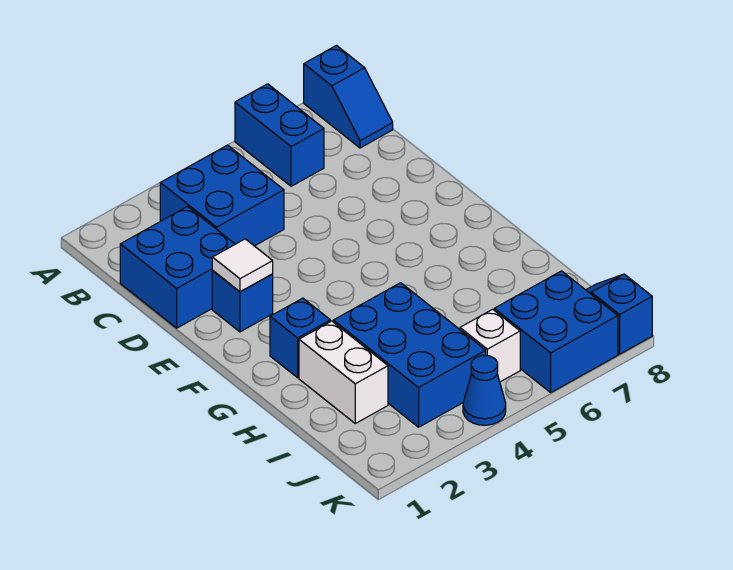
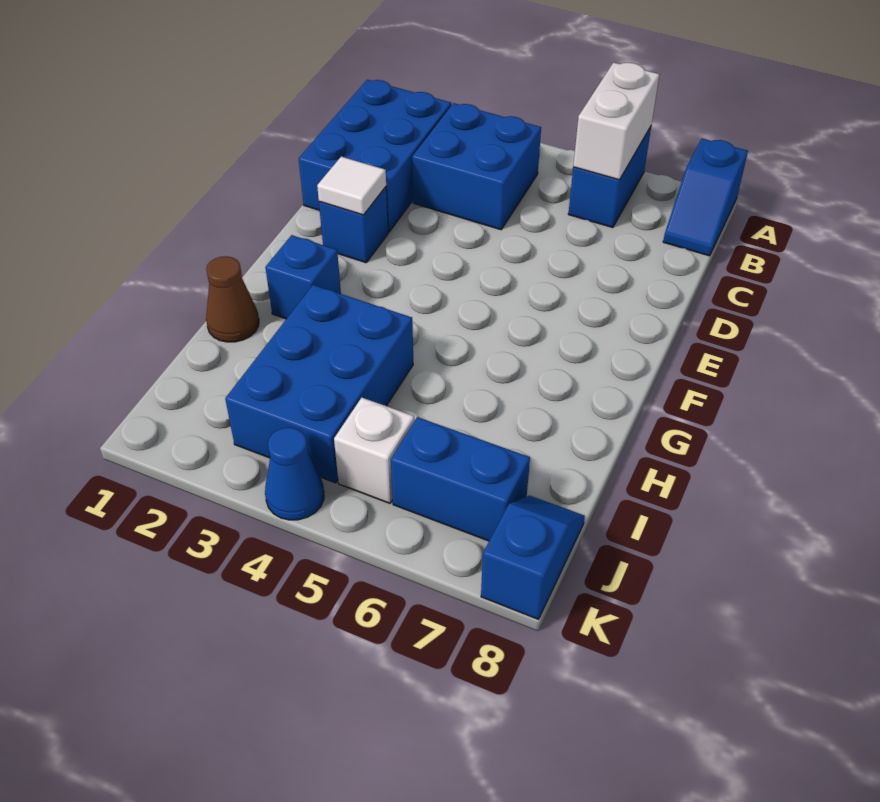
blue brick C1:D2 level 1 -> blue brick B1:D2 level 1
none -> brown cone H1 level 1
white brick H2:I2 level 1 -> white brick A6:B6 level 2
blue brick J6:K7 level 1 -> blue brick J6:J7 level 1

